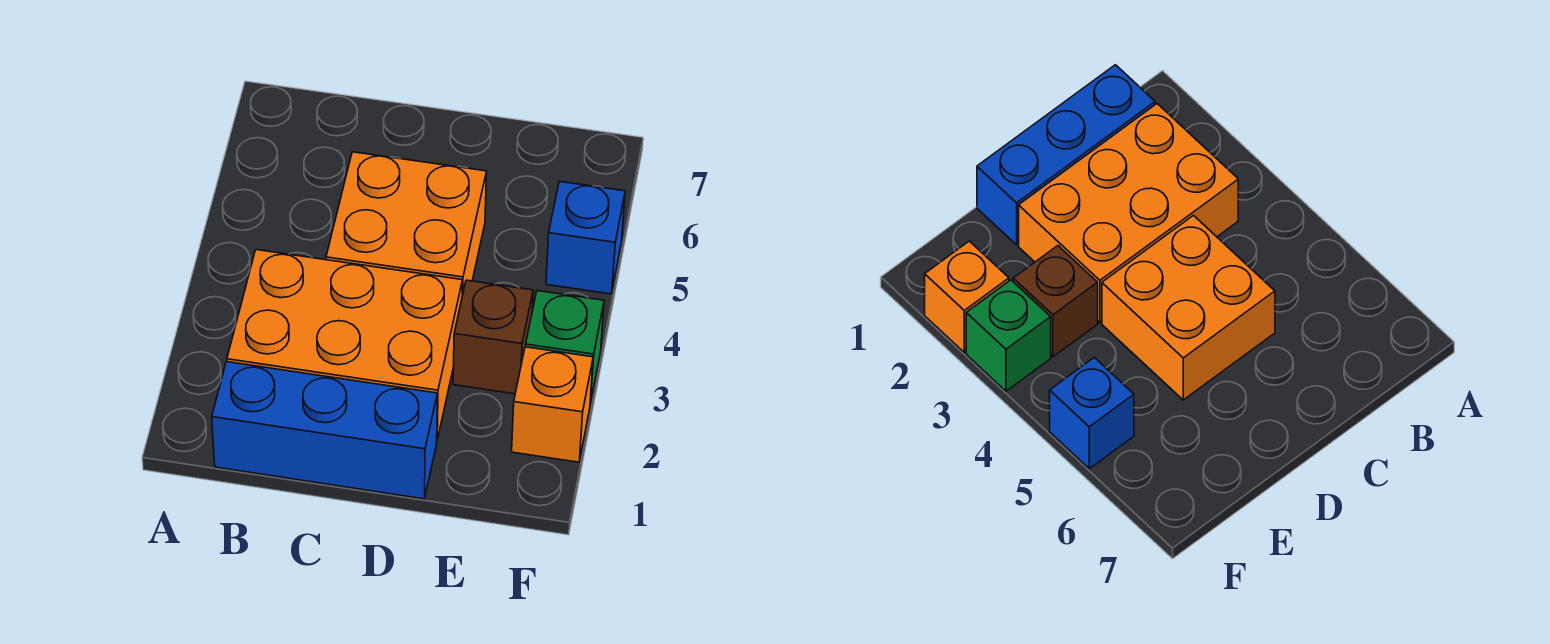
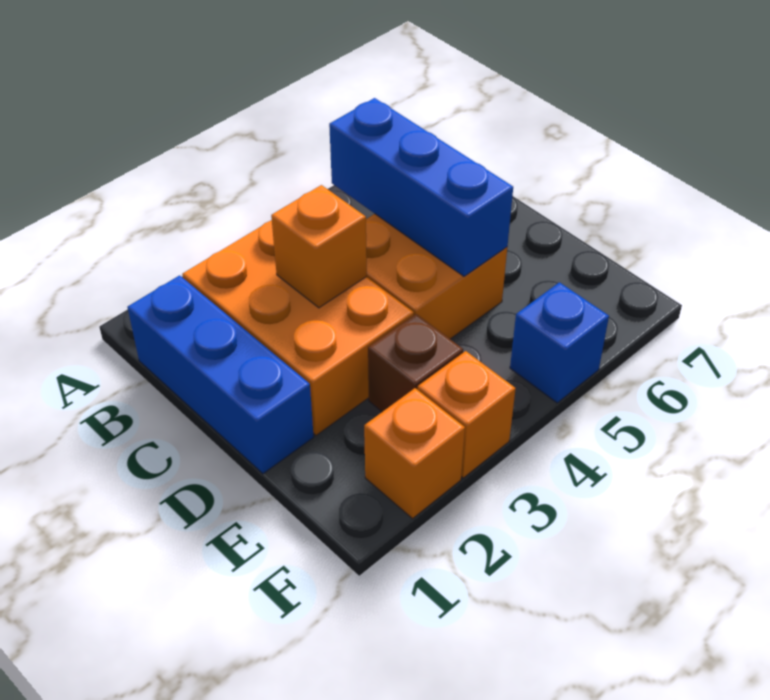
none -> blue brick B5:D5 level 2
none -> orange brick C3 level 2
green brick F3 level 1 -> orange brick F3 level 1

